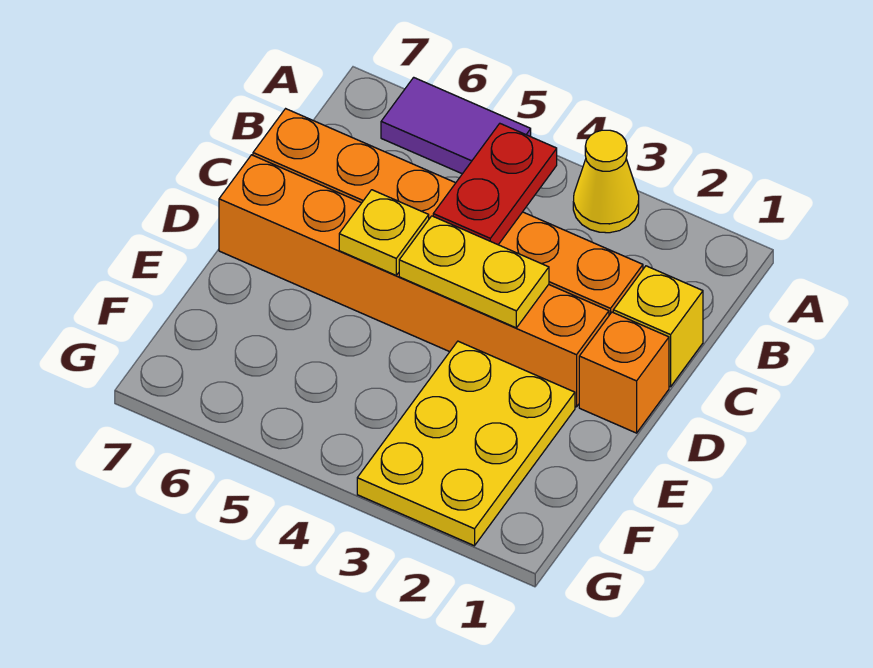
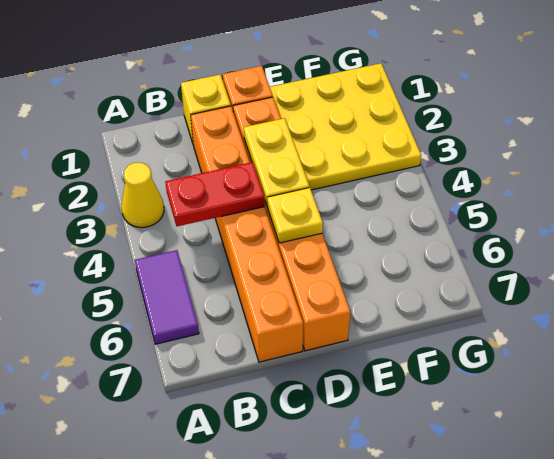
yellow plate E2:G3 level 1 -> yellow plate E1:G3 level 1

